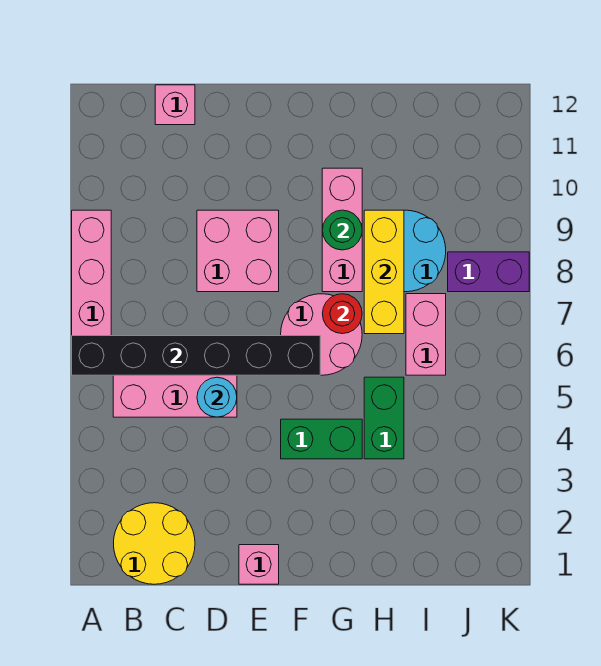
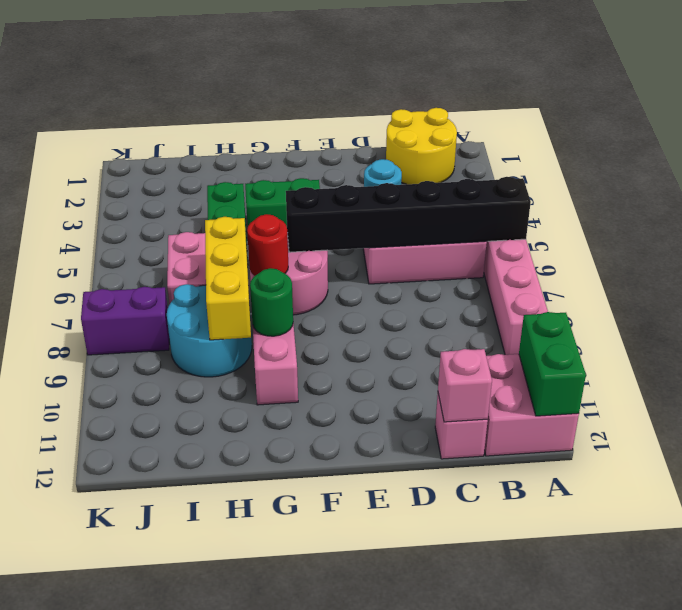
none -> green brick A11:A12 level 2
pink brick D8:E9 level 1 -> pink brick A11:B12 level 1
pink brick E1 level 1 -> pink brick C12 level 2

